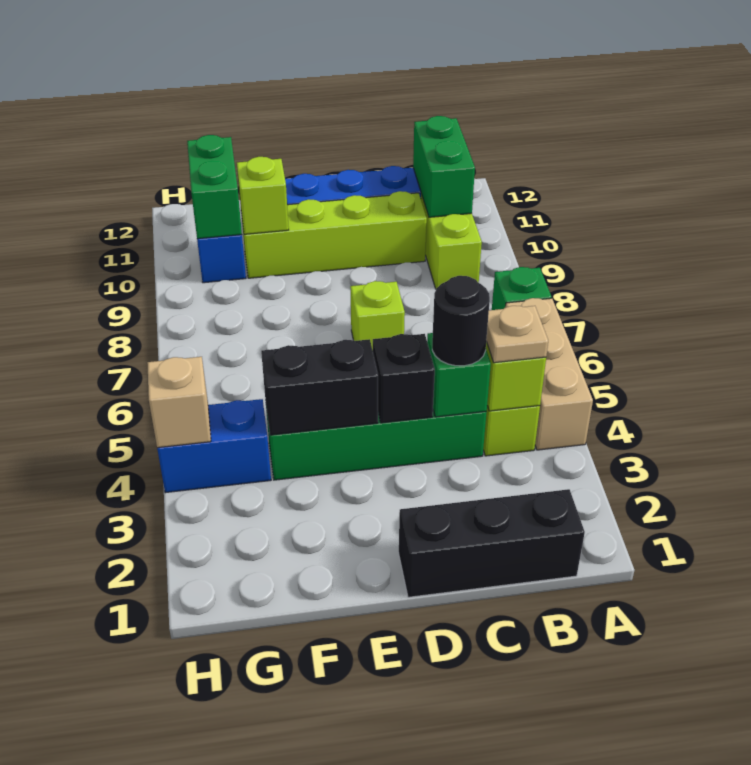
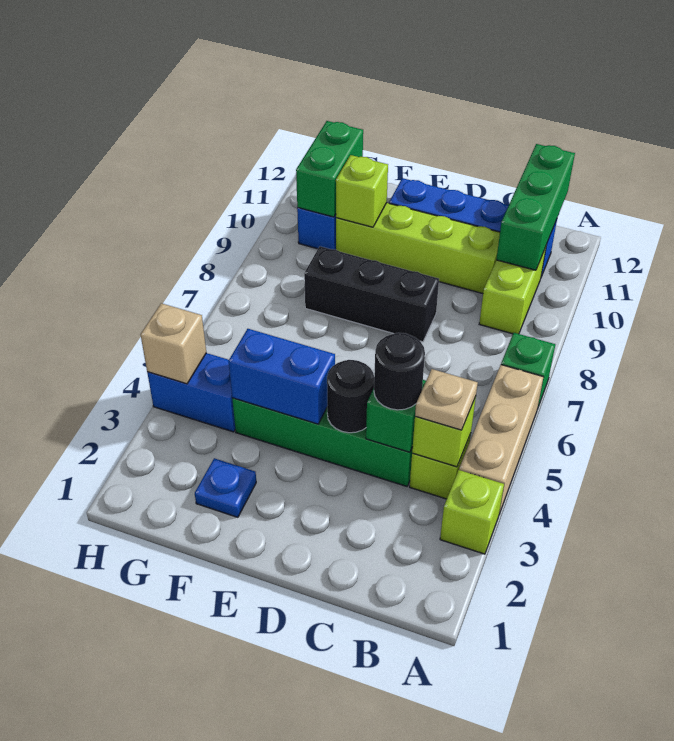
black brick B1:D1 level 1 -> black brick D8:F8 level 1
green brick B10:B11 level 2 -> green brick B10:B12 level 2
black brick D4 level 2 -> black round brick D4 level 2
lime brick D7 level 1 -> lime brick A3 level 1
black brick E4:F4 level 2 -> blue brick E4:F4 level 2
none -> blue plate F2 level 1

